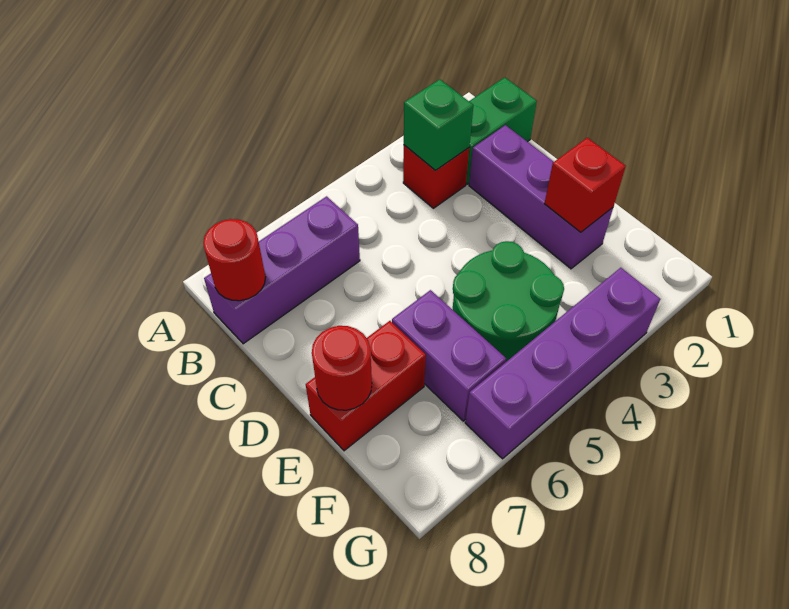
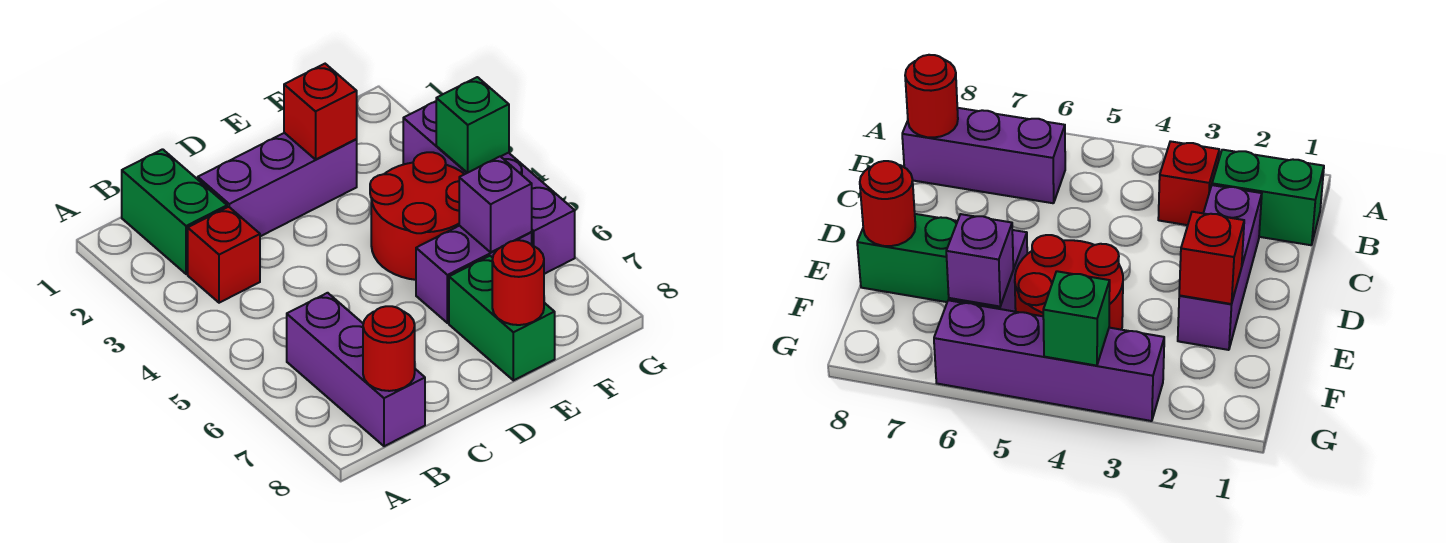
green brick B3 level 2 -> green brick G4 level 2
green round brick E4:F5 level 1 -> red round brick E4:F5 level 1
red brick E7:E8 level 1 -> green brick E7:E8 level 1
none -> purple brick F6 level 2

